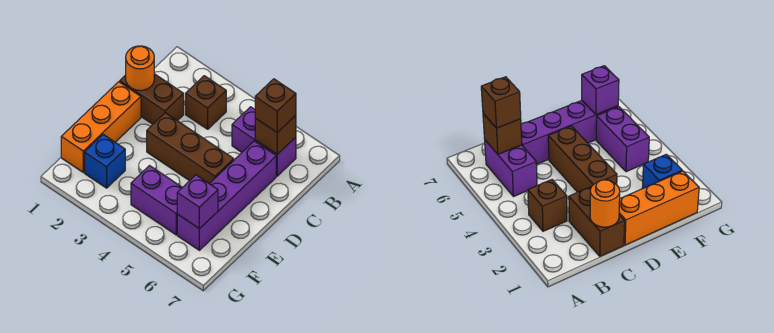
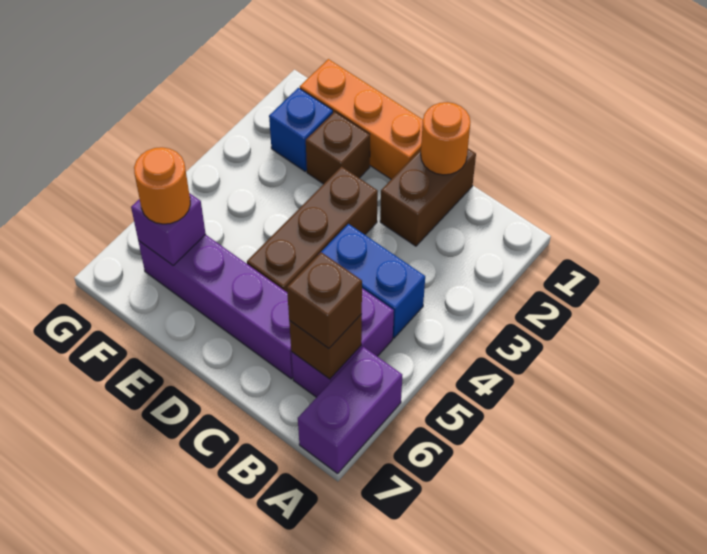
brown brick B3 level 1 -> brown brick E2 level 1
none -> blue brick B4:C4 level 1
purple brick F4:F5 level 1 -> purple brick A6:A7 level 1
none -> orange round brick F6 level 3

